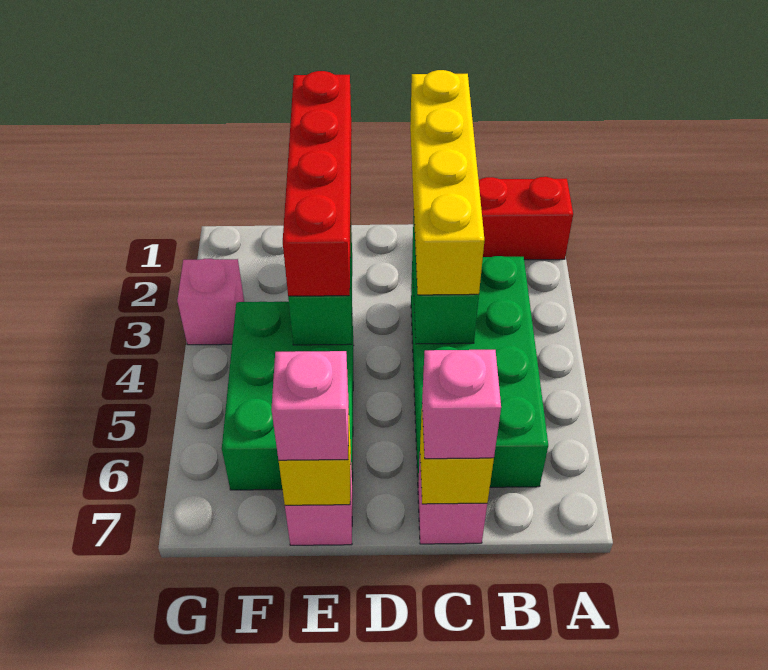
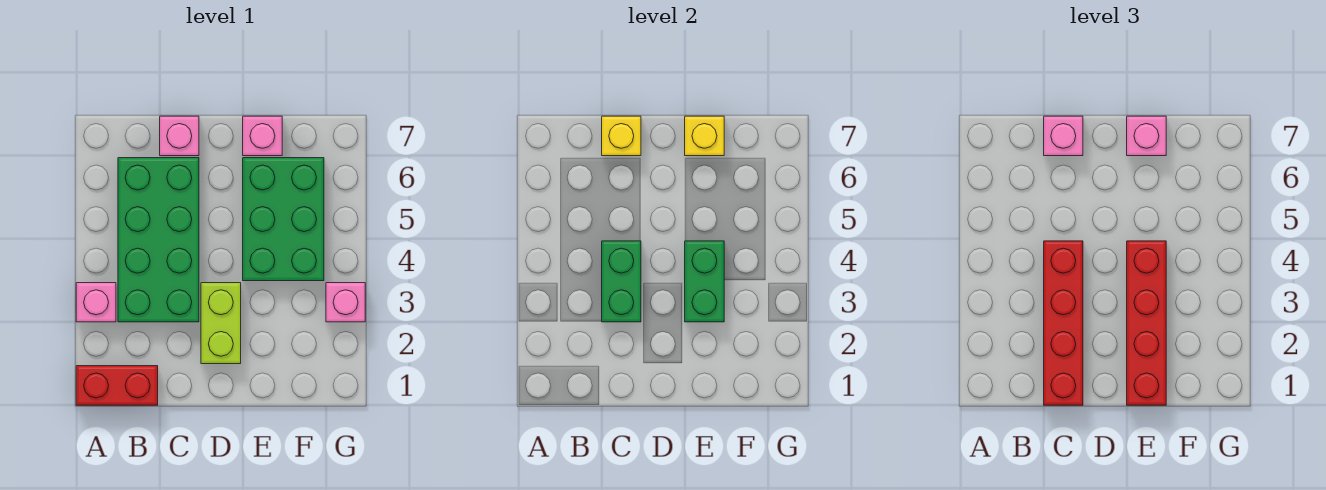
none -> pink brick A3 level 1
yellow brick C1:C4 level 3 -> red brick C1:C4 level 3
none -> lime brick D2:D3 level 1

